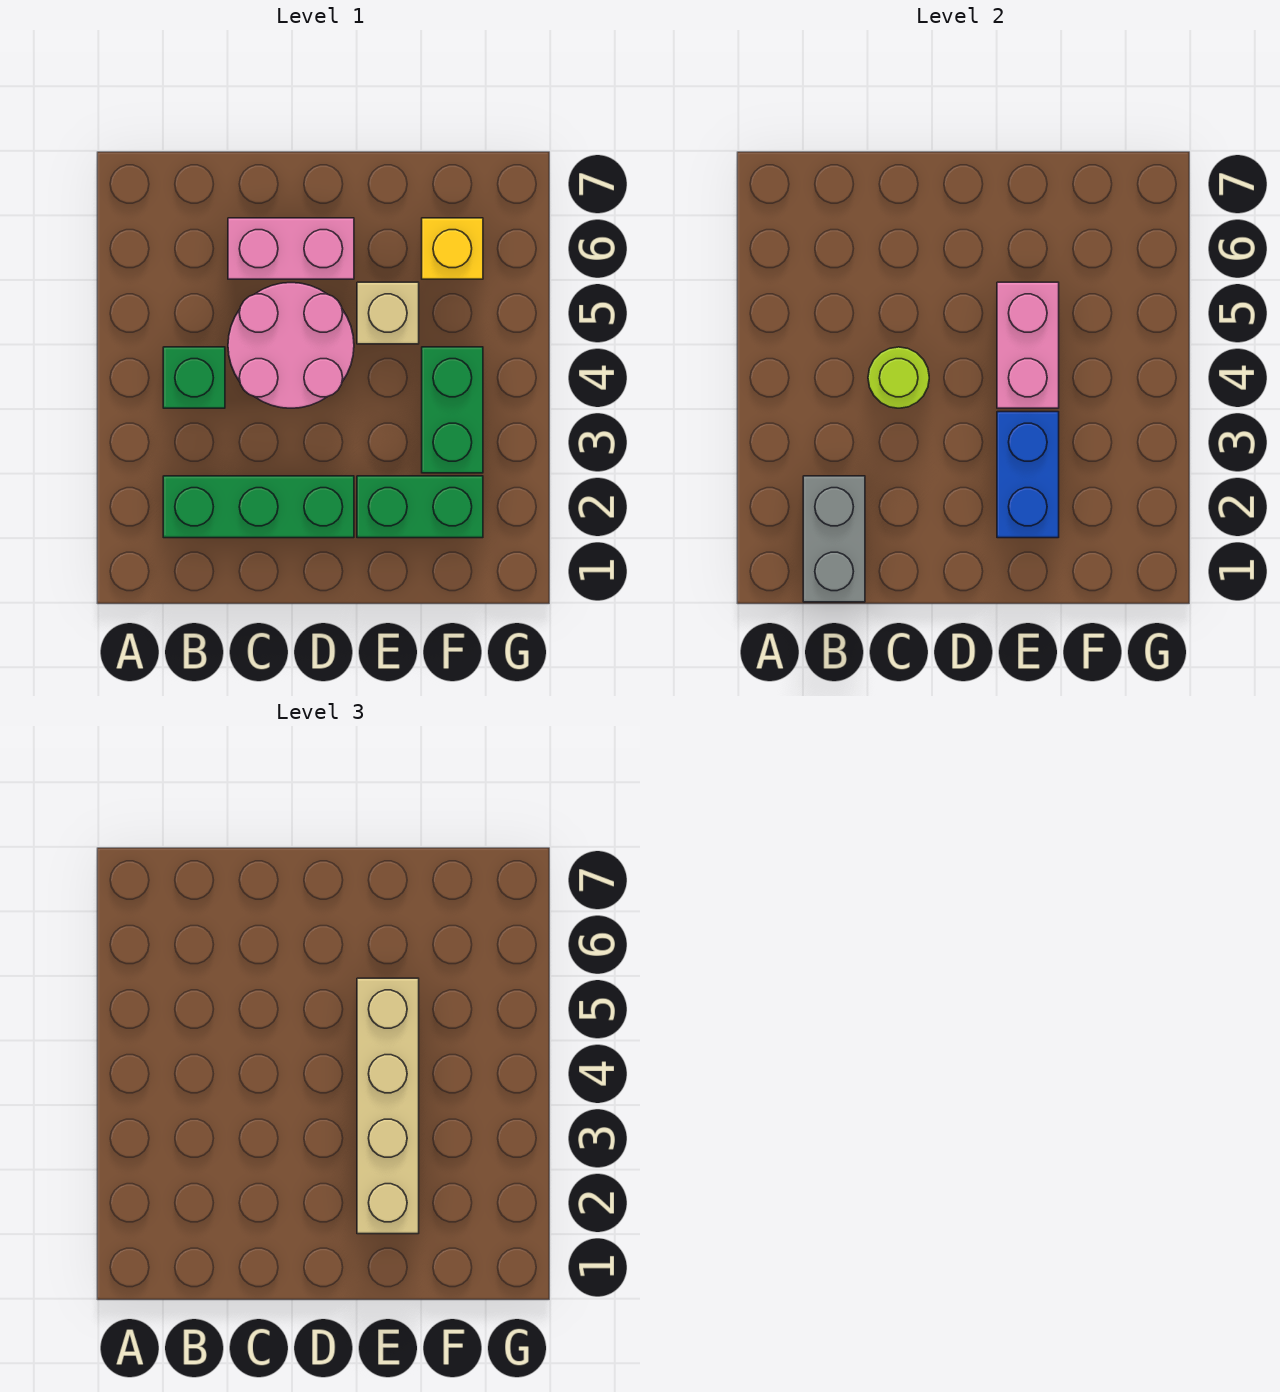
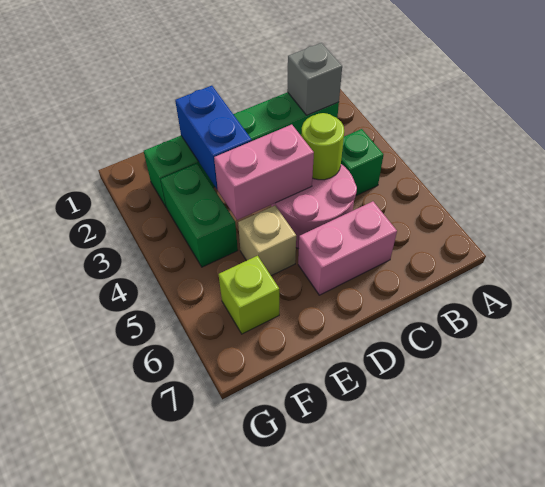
grey brick B1:B2 level 2 -> grey brick B2 level 2
tan brick E2:E5 level 3 -> none
pink brick E4:E5 level 2 -> pink brick D4:E4 level 2
yellow brick F6 level 1 -> lime brick F6 level 1

